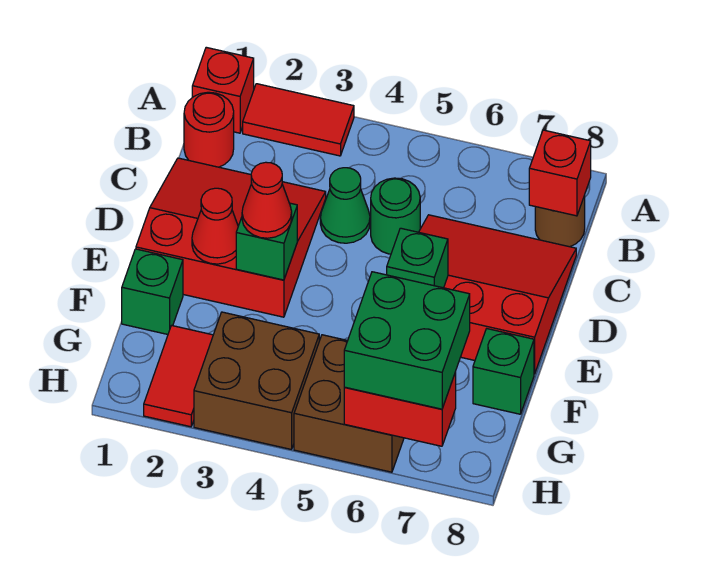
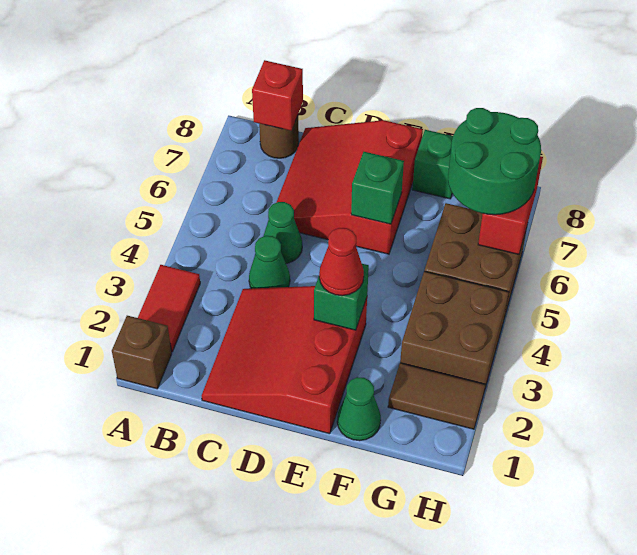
red brick A1 level 1 -> brown brick A1 level 1
red round brick B1 level 1 -> none
green round brick C5 level 1 -> green cone C5 level 1
red cone E2 level 2 -> none
green brick F1 level 1 -> green cone F1 level 1
red tile G2:H2 level 1 -> brown tile G2:H2 level 1
green brick G6:H7 level 3 -> green round brick G6:H7 level 3

